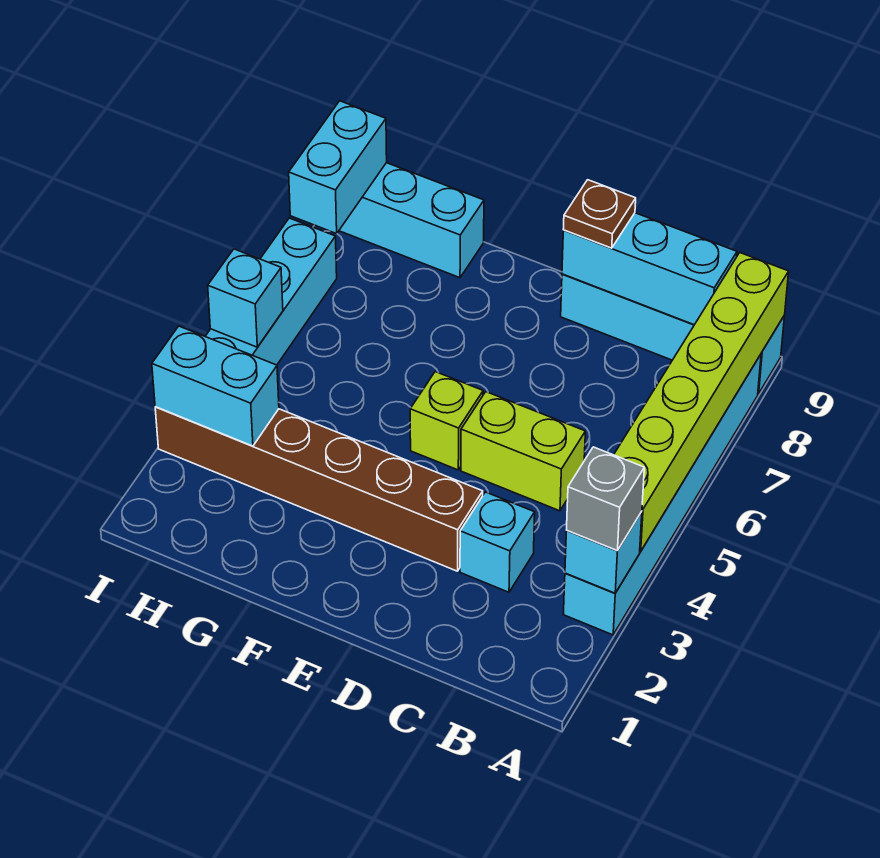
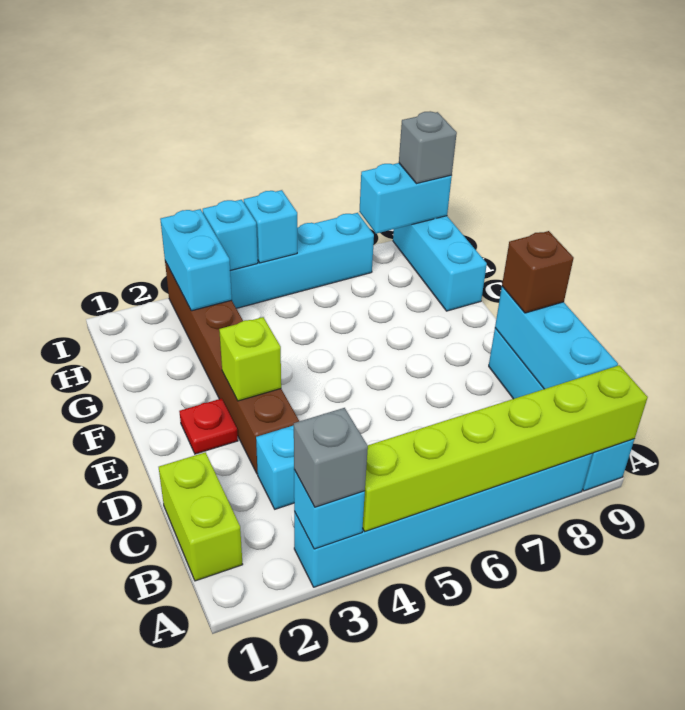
lime brick C5:D5 level 1 -> lime brick B1:C1 level 1
brown plate D9 level 3 -> brown brick D9 level 3
none -> red plate E2 level 1
lime brick E5 level 1 -> lime brick E3 level 2
none -> cyan brick I4 level 2
none -> grey brick I9 level 3

